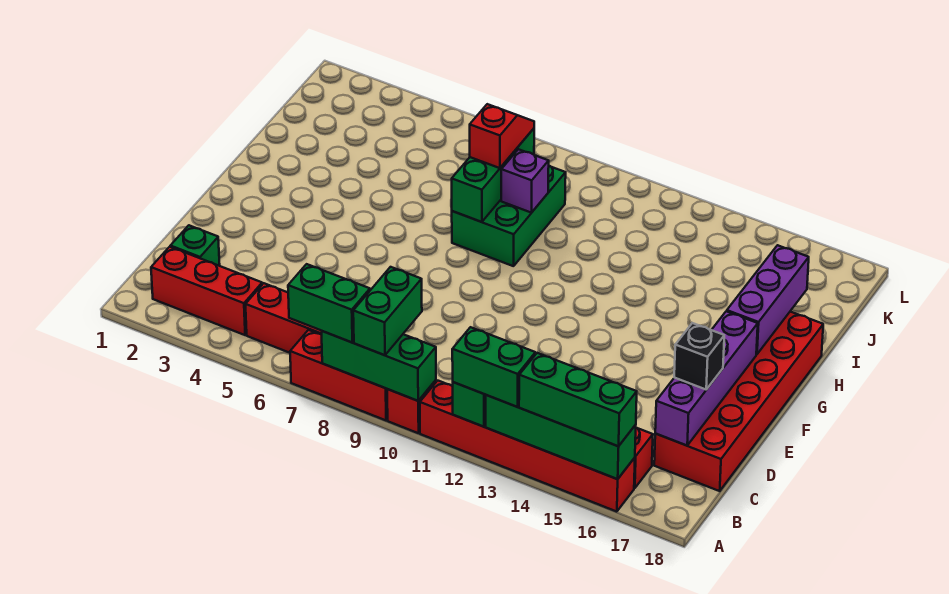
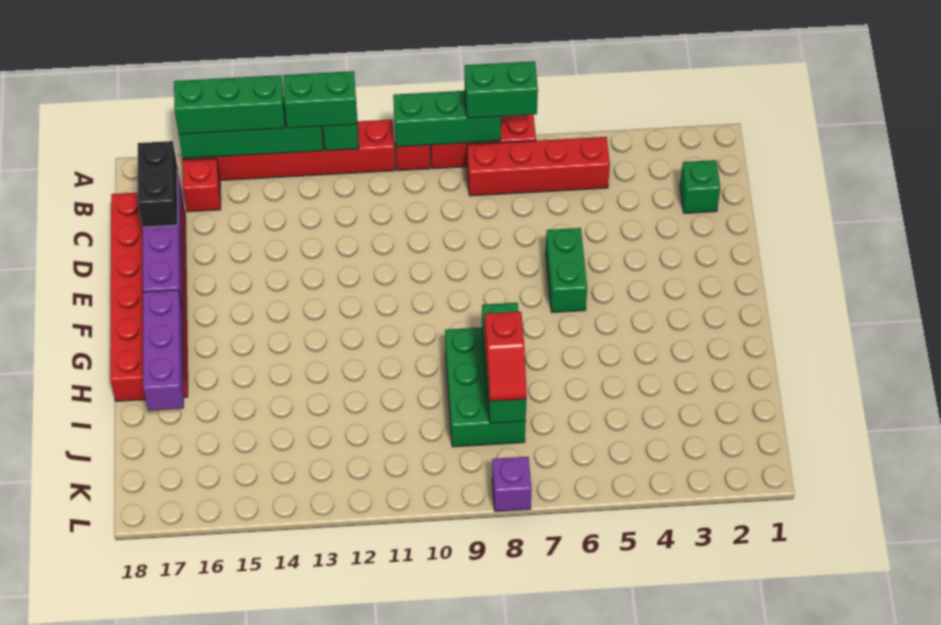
green brick A9:B9 level 3 -> green brick E6:F6 level 1
red brick B2:B4 level 1 -> none
black brick D17 level 3 -> black brick C17:D17 level 3
purple brick I9 level 2 -> purple brick L8 level 1

